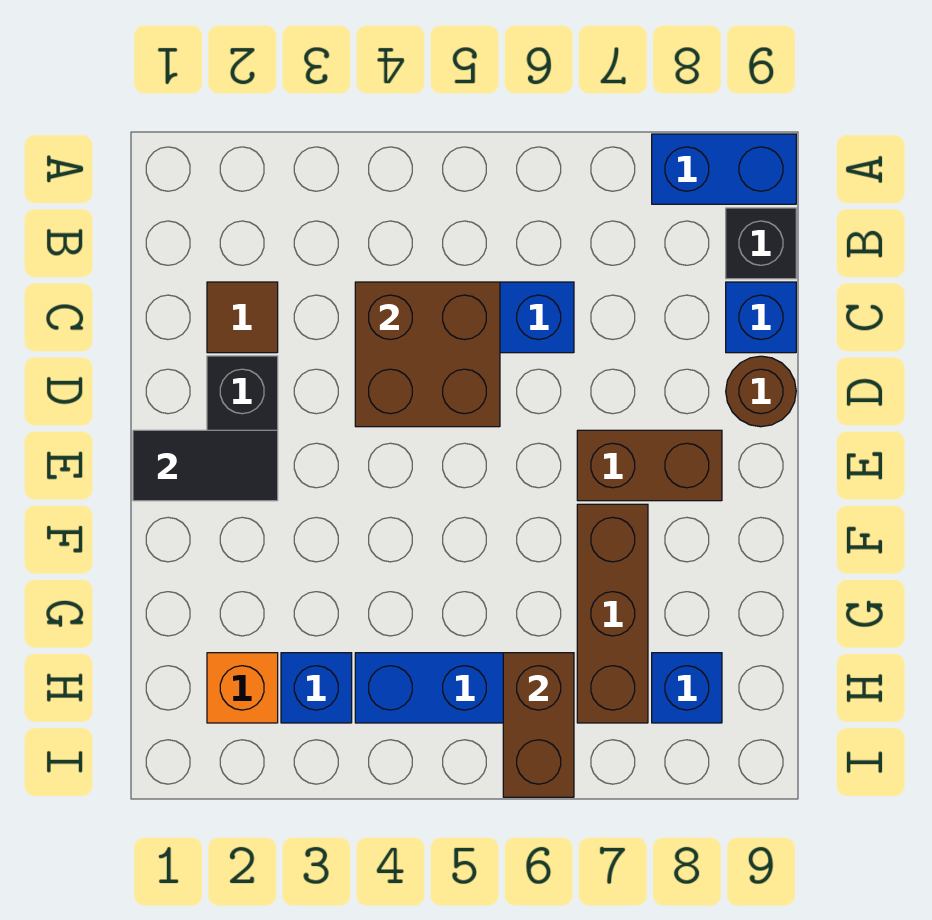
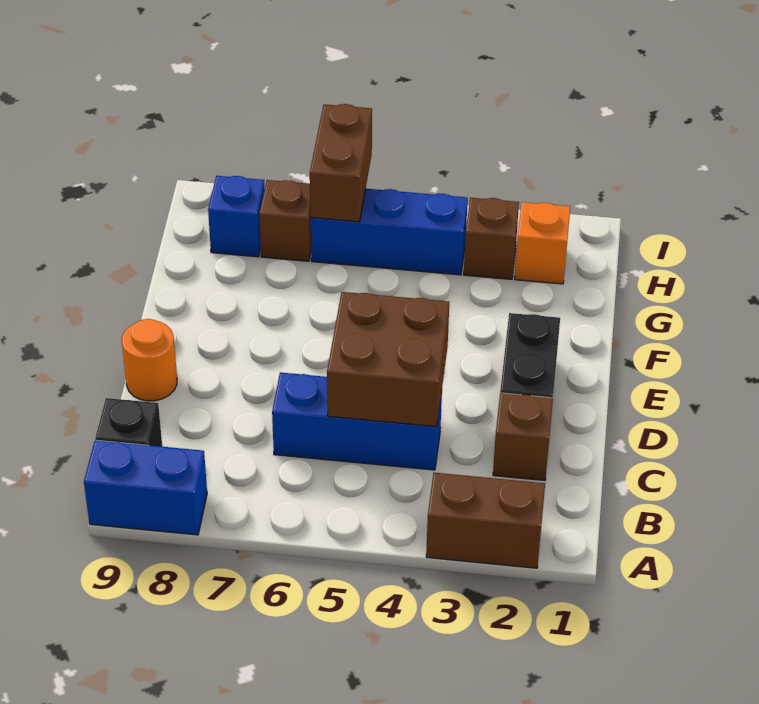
brown tile C2 level 1 -> brown brick C2 level 1
blue brick C9 level 1 -> none
brown round brick D9 level 1 -> orange round brick D9 level 1
black tile E1:E2 level 2 -> none
brown brick E7:E8 level 1 -> brown brick A2:A3 level 1
brown brick F7:H7 level 1 -> brown brick H7 level 1
blue brick H3 level 1 -> brown brick H3 level 1

